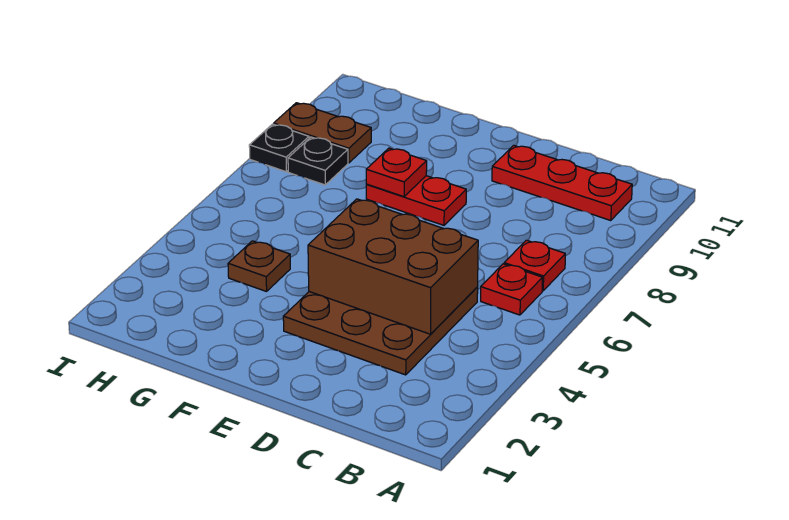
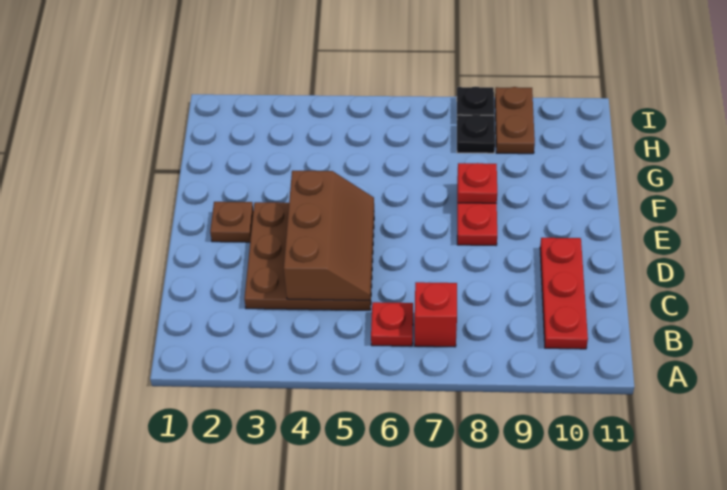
red plate B7 level 1 -> red brick B7 level 1
brown brick C4:E5 level 2 -> brown slope C4:E5 level 2 top 4
brown plate G4 level 1 -> brown plate E2 level 1

